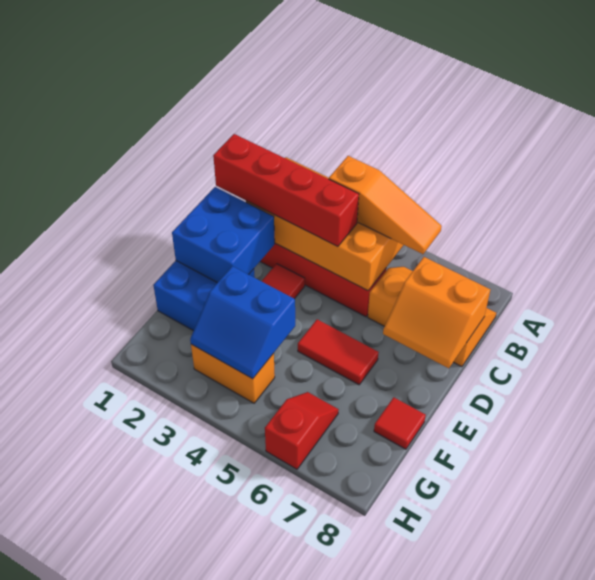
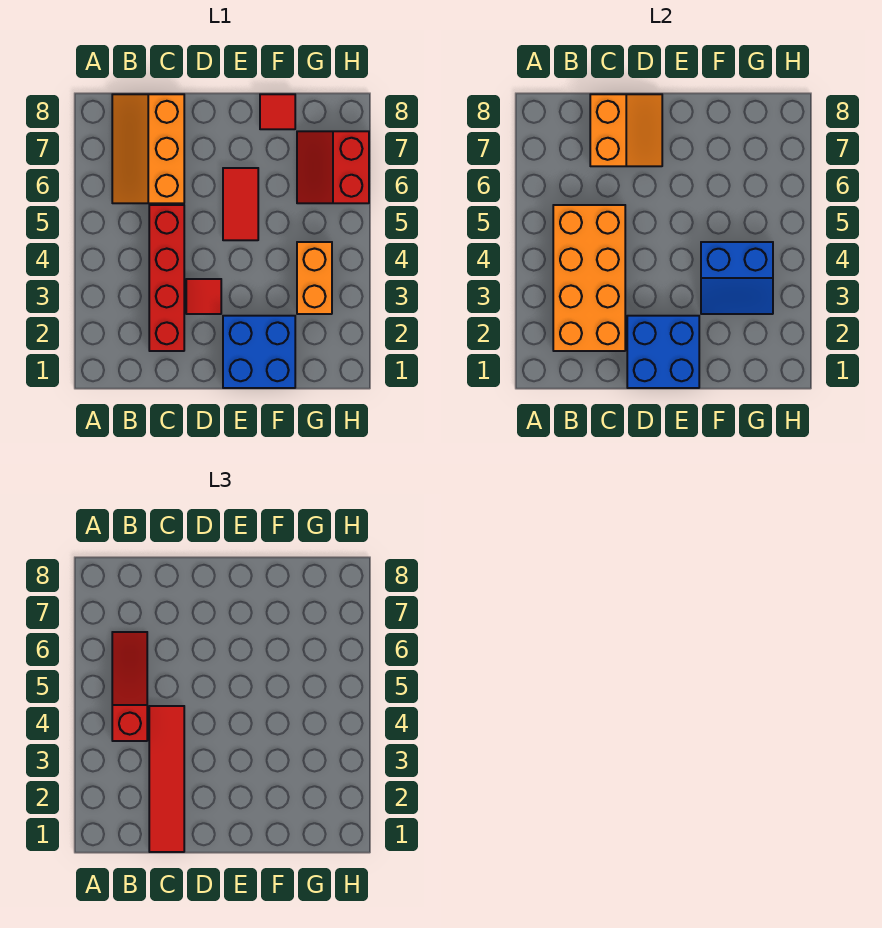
orange slope B4:B6 level 3 top 4 -> red slope B4:B6 level 3 top 4
red brick C1:C4 level 3 -> red tile C1:C4 level 3
blue slope F3:G4 level 2 top F -> blue slope F3:G4 level 2 top 4
red slope G6:H6 level 1 top H -> red slope G6:H7 level 1 top H

